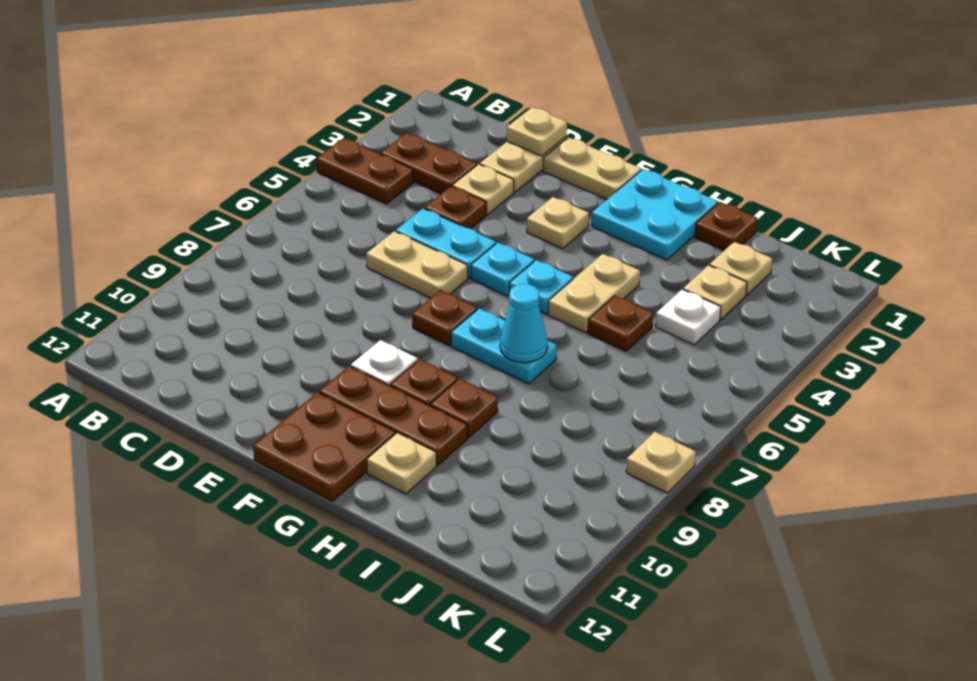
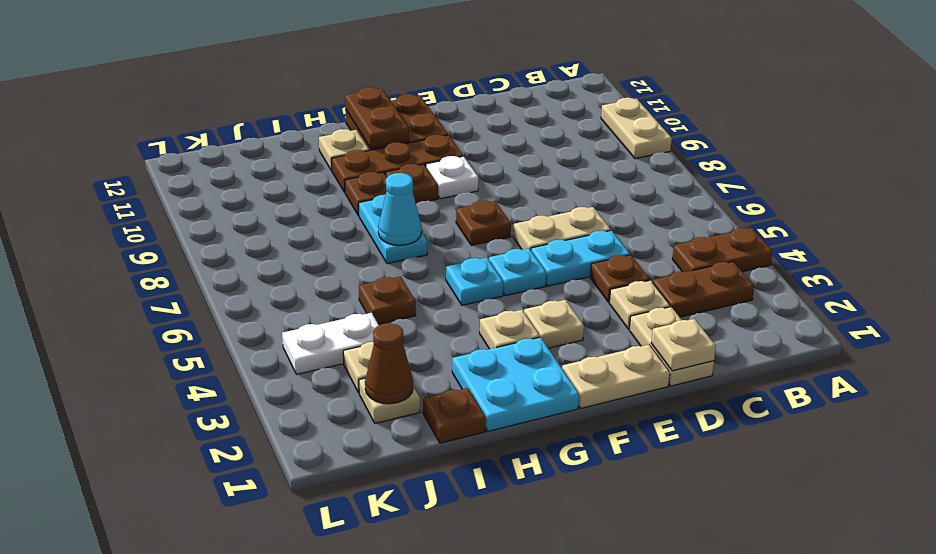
cyan plate G7:H7 level 1 -> cyan plate H7:H8 level 1
none -> brown plate G11:G12 level 2
tan plate H4:H5 level 1 -> tan plate A9:A10 level 1
none -> brown cone J2 level 2
white plate J4 level 1 -> white plate J4:K4 level 1
tan plate L8 level 1 -> tan plate G3 level 1

